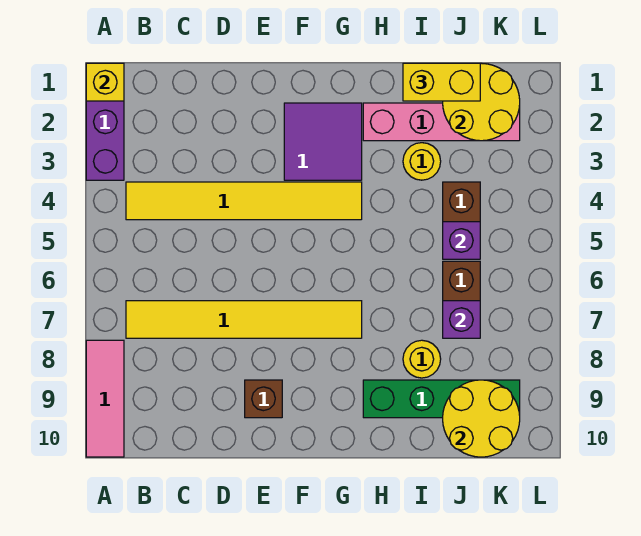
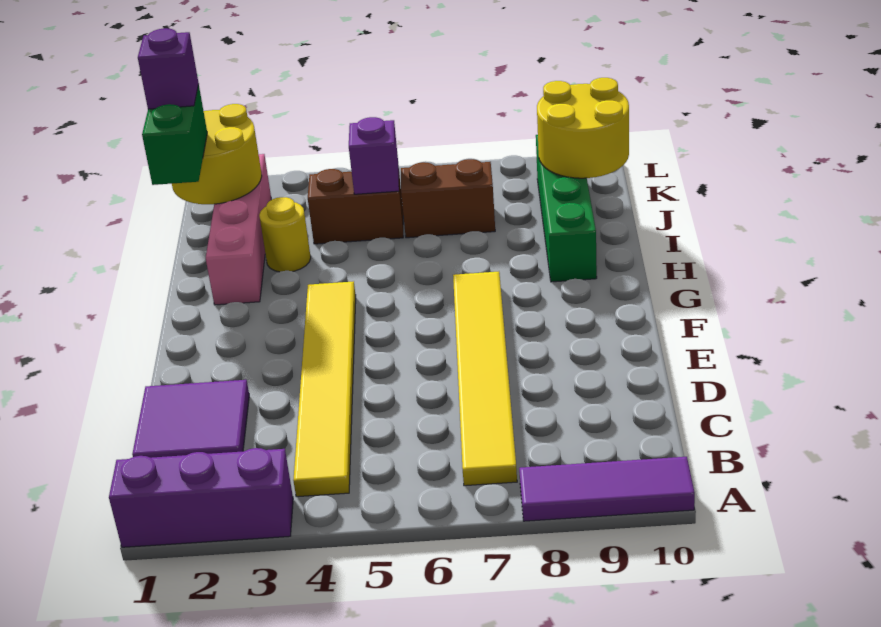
yellow brick A1 level 2 -> none
pink tile A8:A10 level 1 -> purple tile A8:A10 level 1
brown brick E9 level 1 -> none
purple tile F2:G3 level 1 -> purple tile C1:D2 level 1
yellow brick I1:J1 level 3 -> green brick I1:J1 level 3
yellow round brick I8 level 1 -> none
purple brick J7 level 2 -> purple brick J1 level 4

